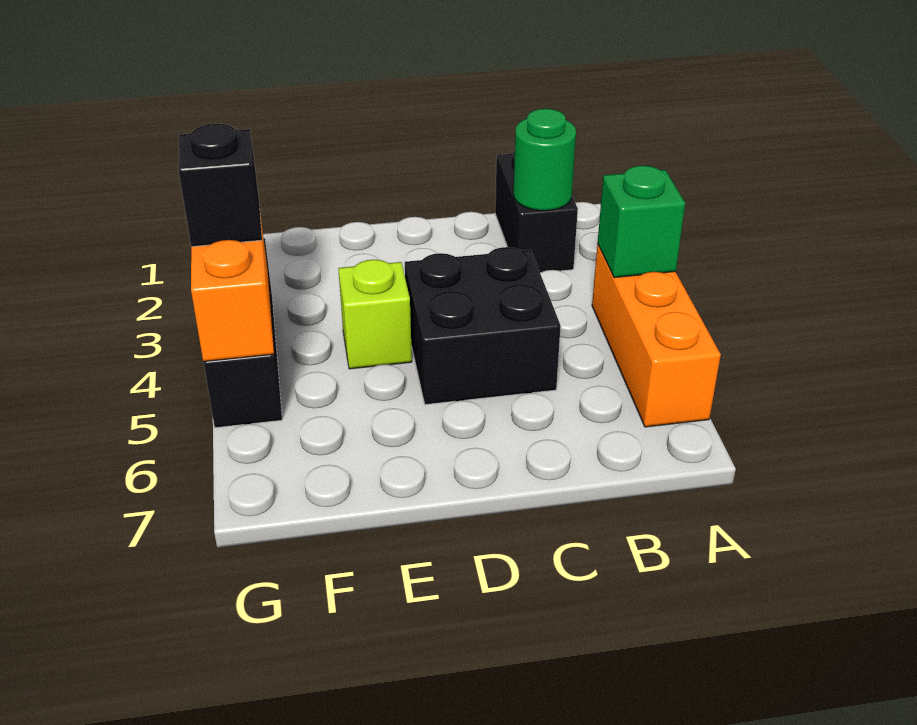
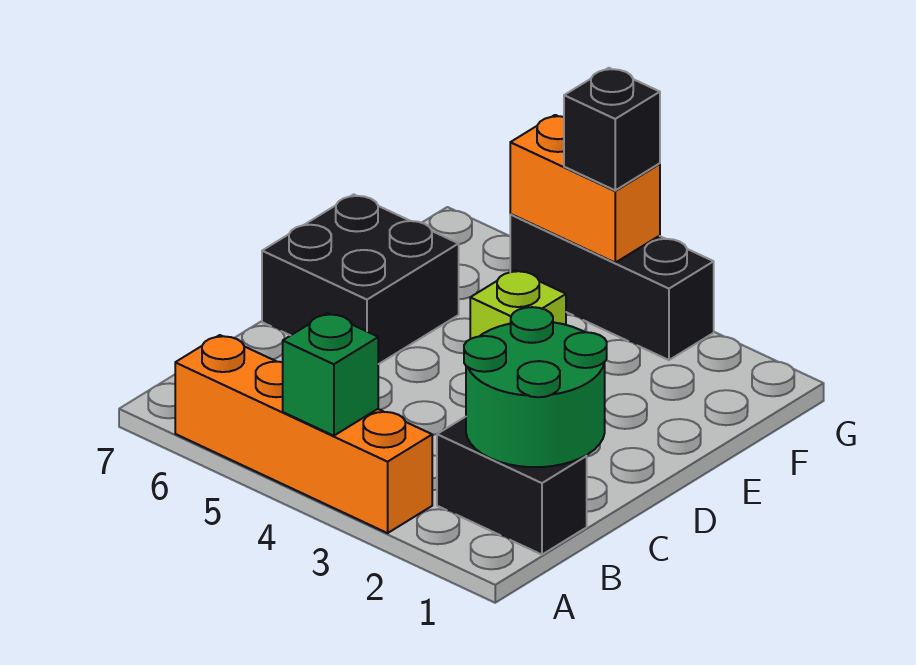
orange brick A4:A6 level 1 -> orange brick A3:A6 level 1
green round brick B2 level 2 -> green round brick B1:C2 level 2
black brick C4:D5 level 1 -> black brick D6:E7 level 1

